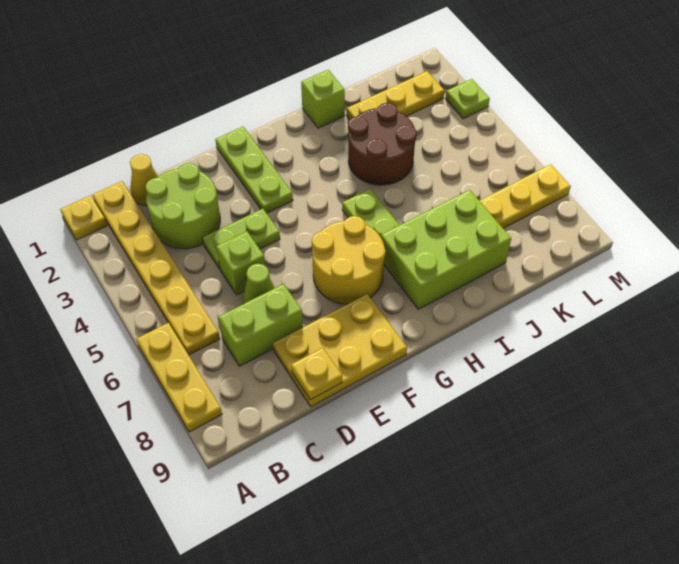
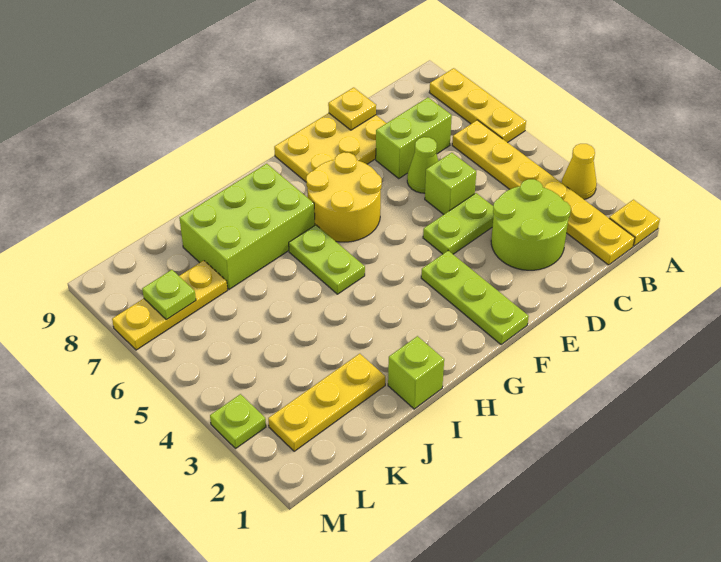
yellow cone C1 level 1 -> yellow cone A3 level 1
brown round brick I3:J4 level 1 -> none
none -> lime plate L7 level 2

